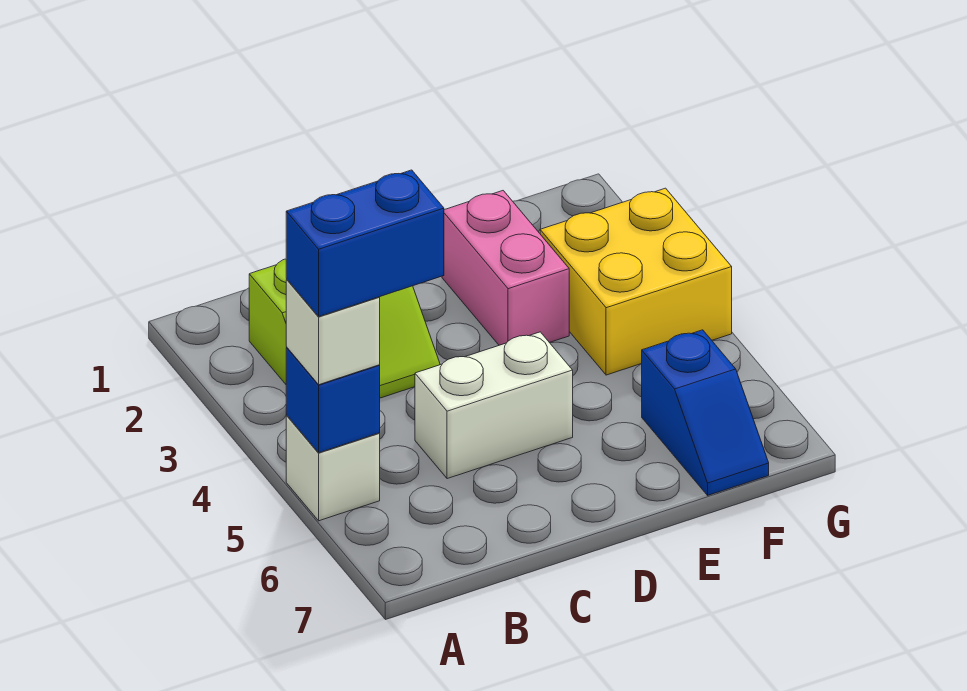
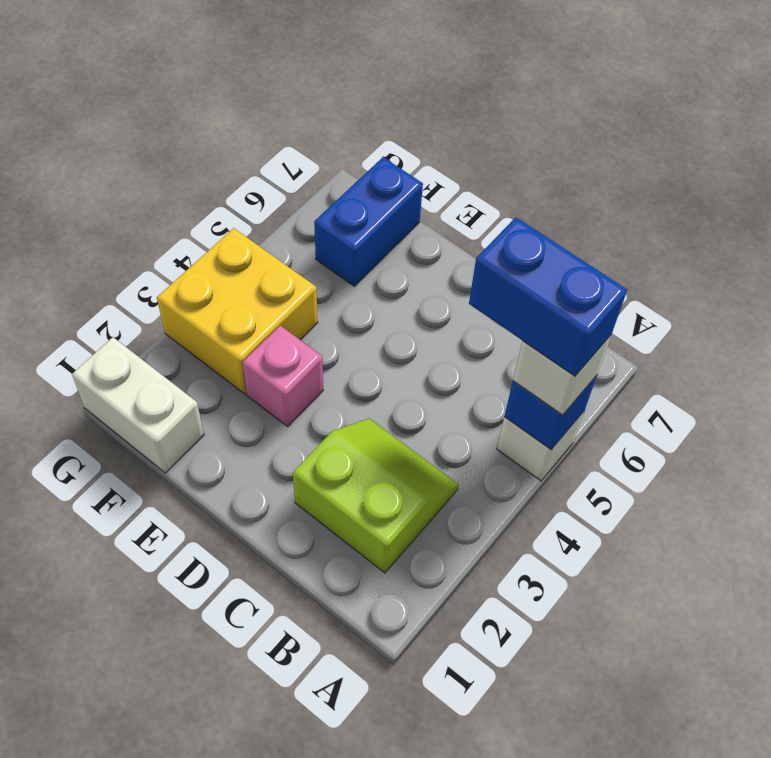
white brick C5:D5 level 1 -> white brick F1:G1 level 1
pink brick E2:E3 level 1 -> pink brick E3 level 1
blue slope F6:F7 level 1 top 6 -> blue brick F6:F7 level 1

